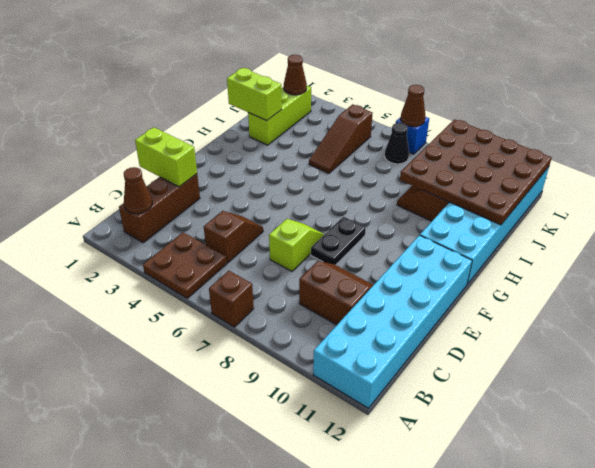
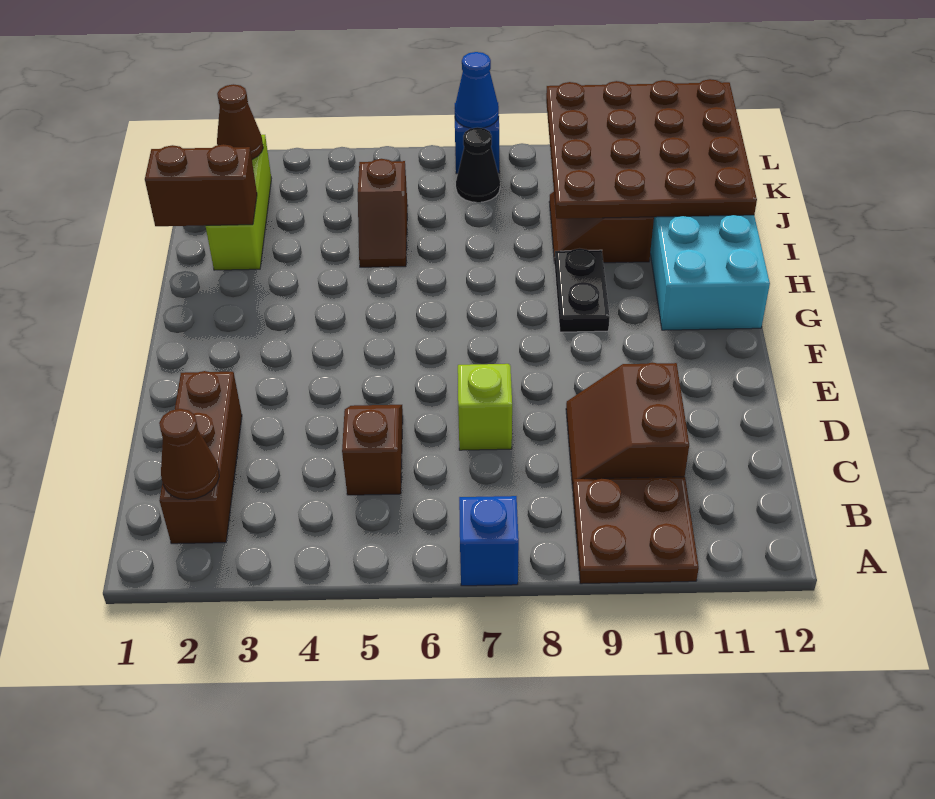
brown plate A4:B5 level 1 -> brown plate A9:B10 level 1
brown brick A7 level 1 -> blue brick A7 level 1
cyan brick A11:F12 level 1 -> none
brown slope C9:D10 level 1 top C -> brown slope C9:D10 level 1 top 10
lime brick D1:D2 level 2 -> none
black plate E8:F8 level 1 -> black plate G9:H9 level 1
lime brick I1:I2 level 2 -> brown brick I1:I2 level 2
brown slope I5:K5 level 1 top K -> brown slope I5:J5 level 1 top J
brown cone L7 level 2 -> blue cone L7 level 2

